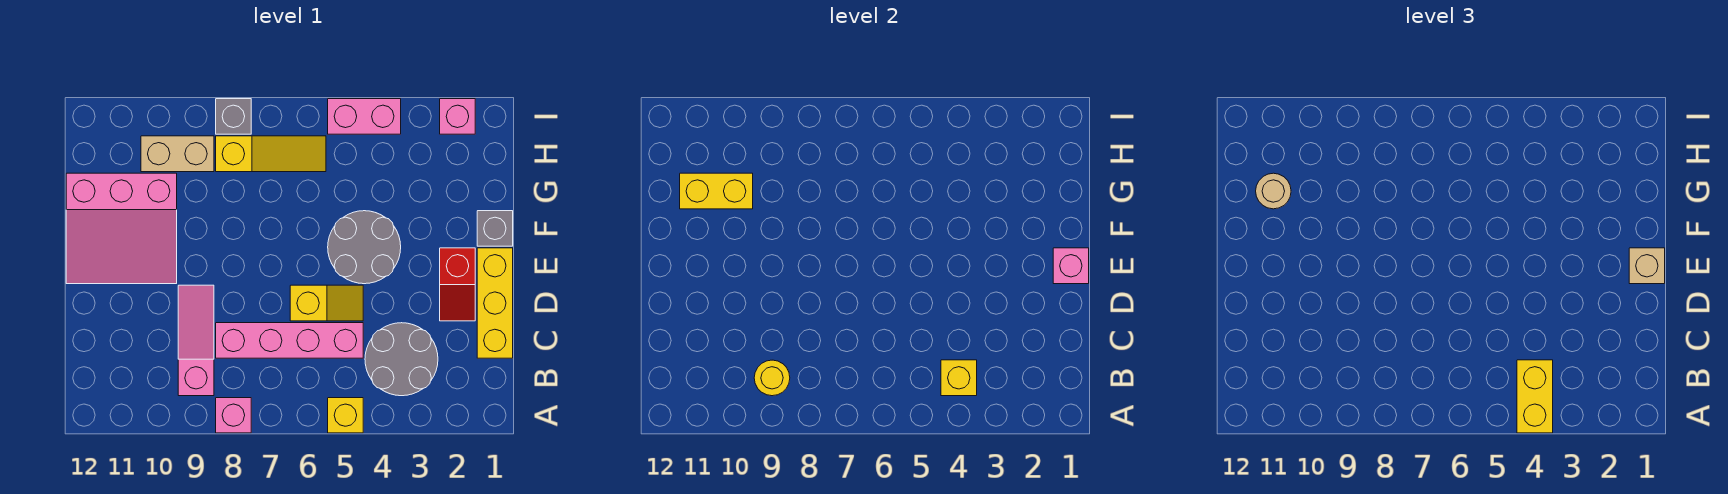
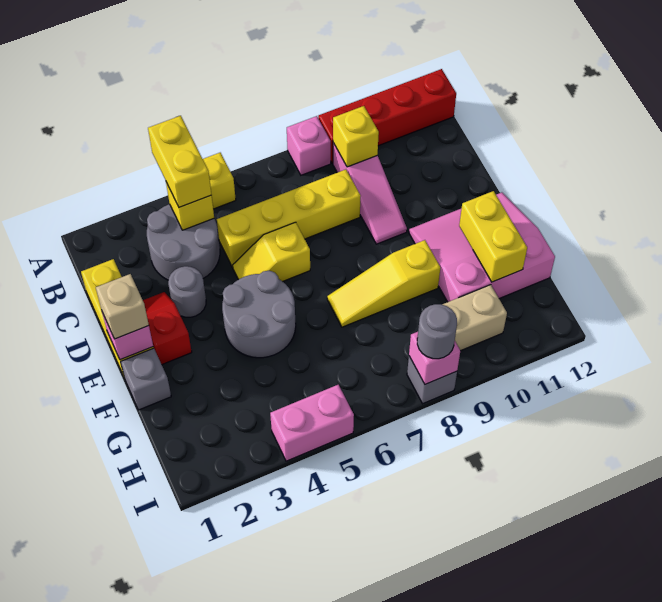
none -> red brick A9:A12 level 1
yellow round brick B9 level 2 -> yellow brick B9 level 2
pink brick C5:C8 level 1 -> yellow brick C5:C8 level 1
none -> grey round brick D3 level 1
yellow brick G10:G11 level 2 -> yellow brick F11:G11 level 2
tan round brick G11 level 3 -> none
yellow slope H6:H8 level 1 top 8 -> yellow slope F7:F9 level 1 top 9
pink brick I2 level 1 -> pink brick I8 level 2
none -> grey round brick I8 level 3

